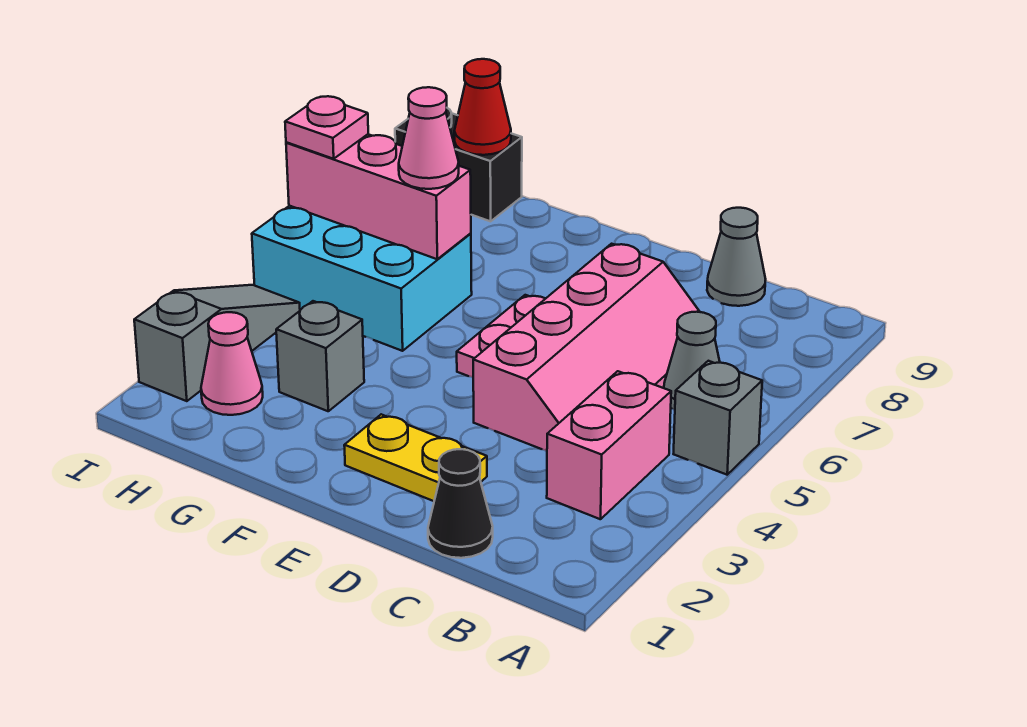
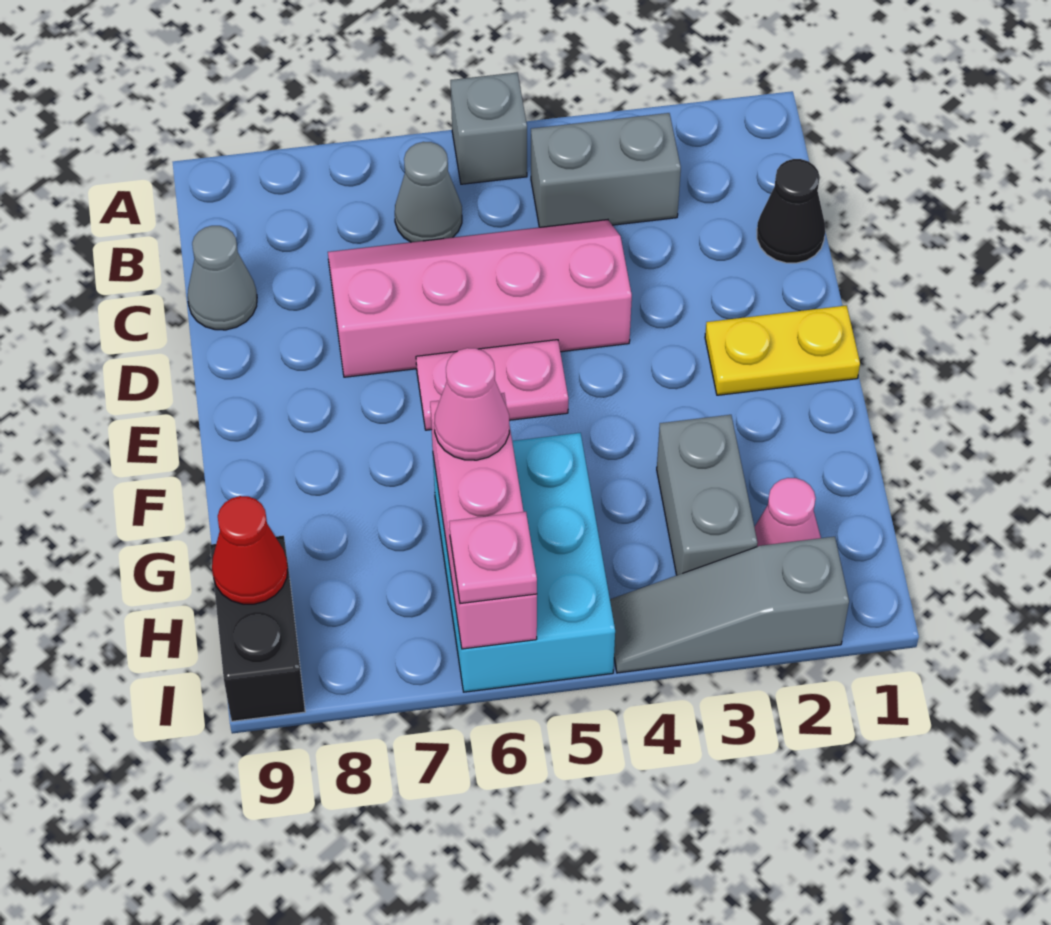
pink brick B3:B4 level 1 -> grey brick B3:B4 level 1
yellow plate D2:E2 level 1 -> yellow plate E1:E2 level 1
grey brick G3 level 1 -> grey brick G3:H3 level 1

